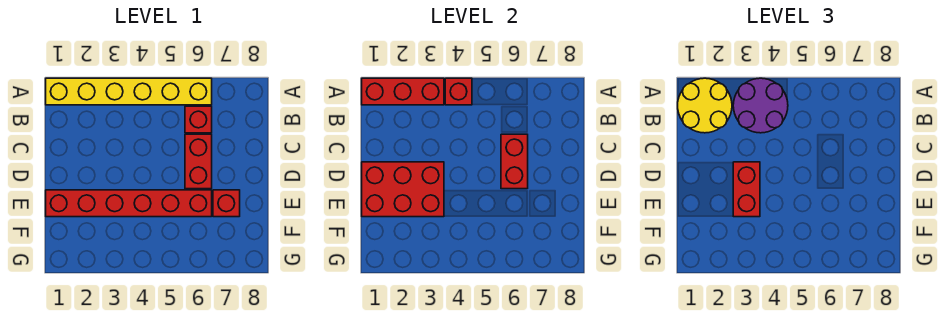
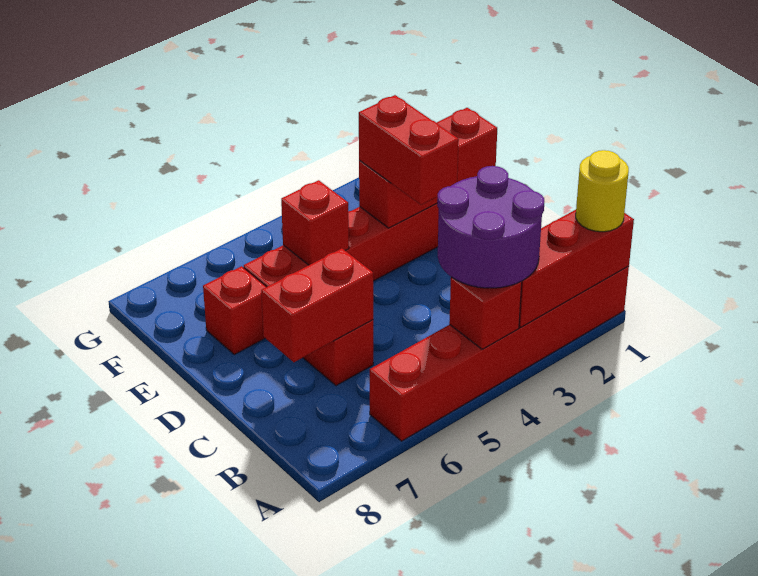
yellow brick A1:A6 level 1 -> red brick A1:A6 level 1
yellow round brick A1:B2 level 3 -> yellow round brick A1 level 3
red brick B6 level 1 -> red brick E5 level 2
red brick C6:D6 level 2 -> red brick C6:C7 level 2
red brick D1:E3 level 2 -> red brick E1:E3 level 2

